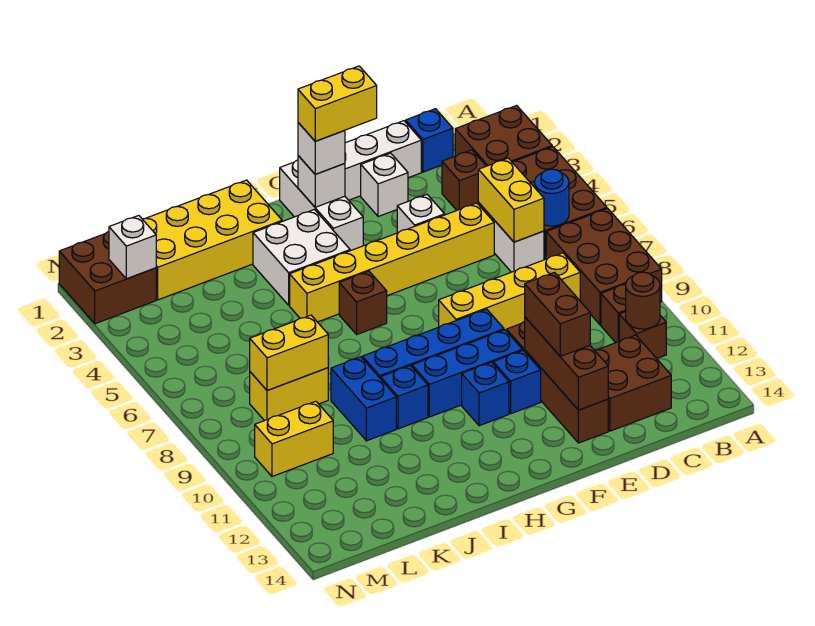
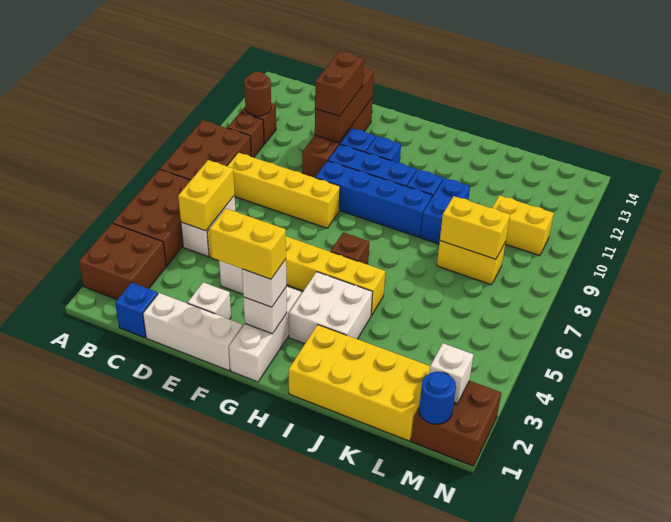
blue round brick B6 level 2 -> blue round brick M1 level 2
brown brick C3 level 1 -> none
brown brick C12:D13 level 1 -> none

